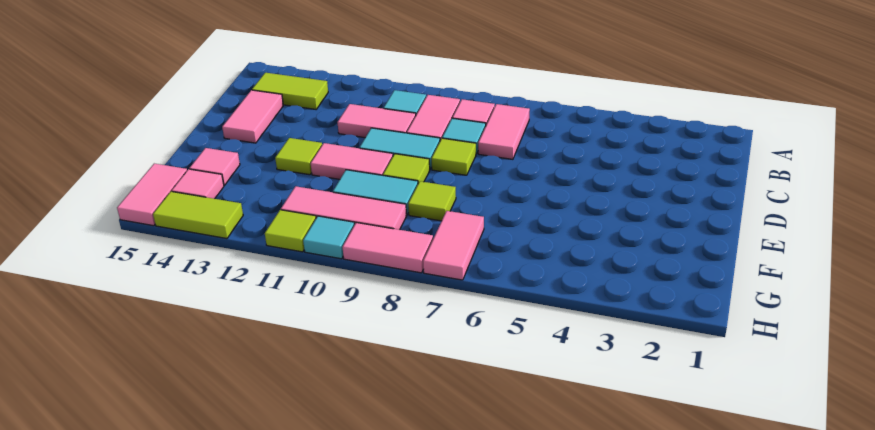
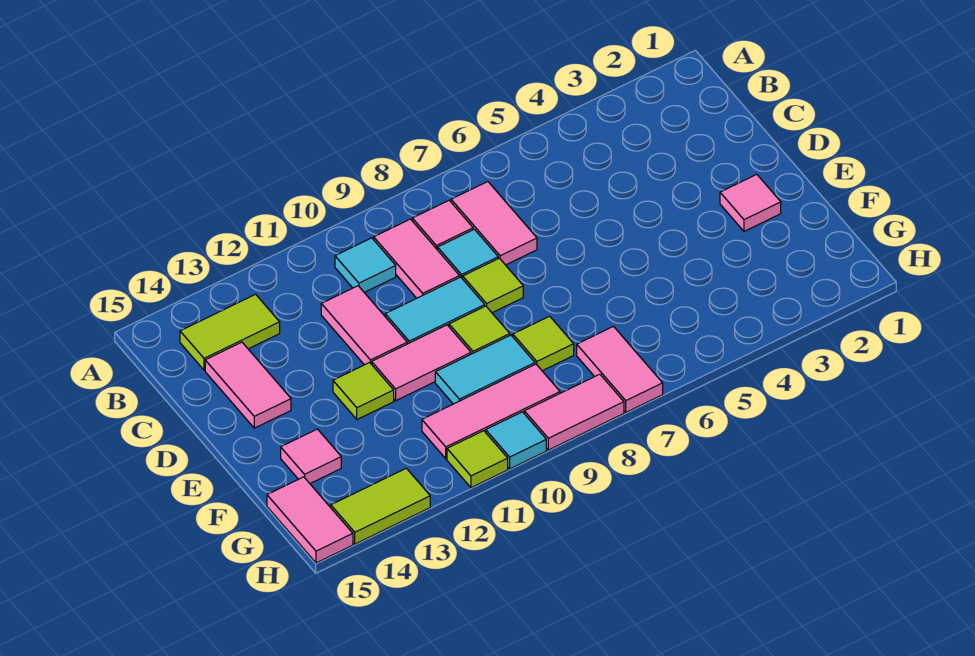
pink tile C10:C11 level 1 -> pink tile C11:D11 level 1
pink tile G14 level 1 -> pink tile E2 level 1

